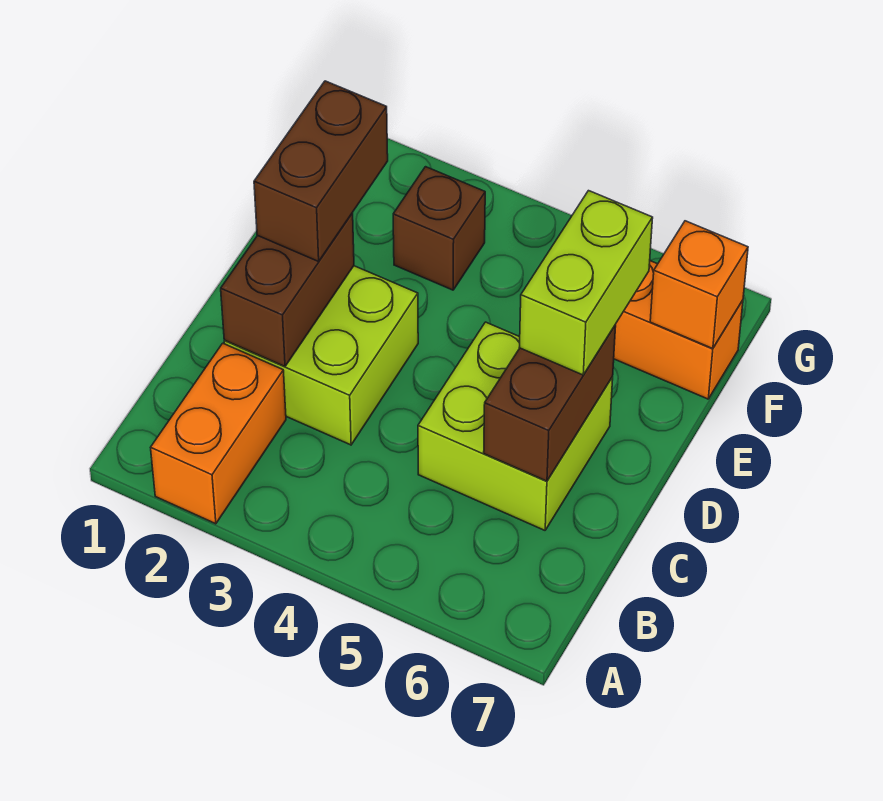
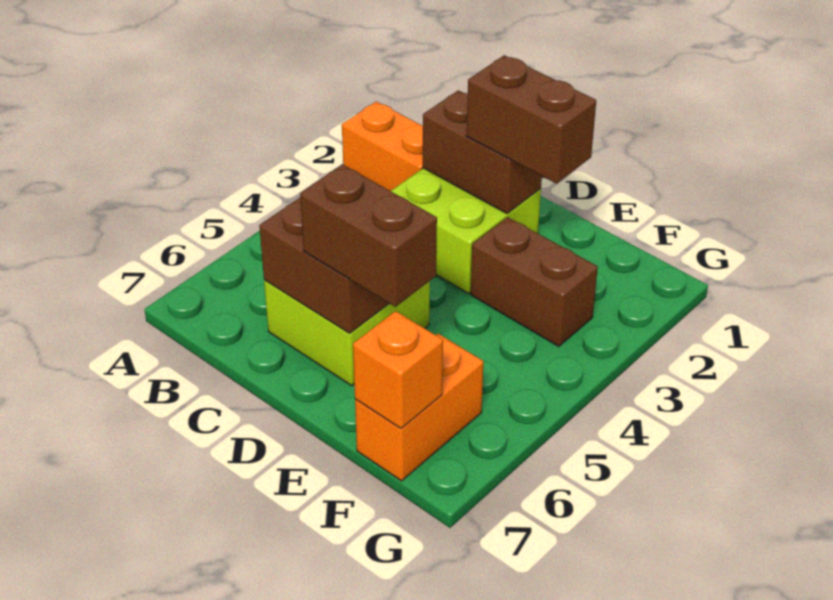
lime brick D6:E6 level 3 -> brown brick D6:E6 level 3
brown brick F3 level 1 -> brown brick E3:F3 level 1

